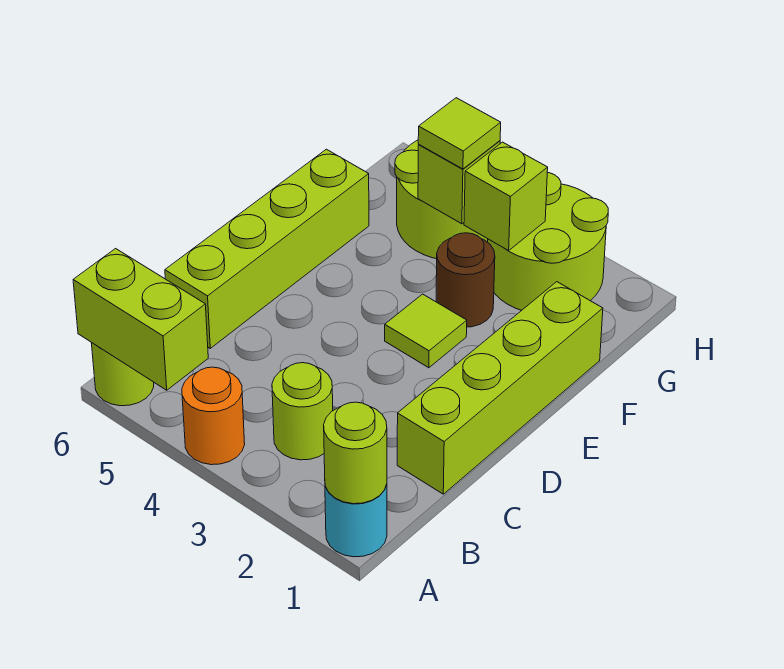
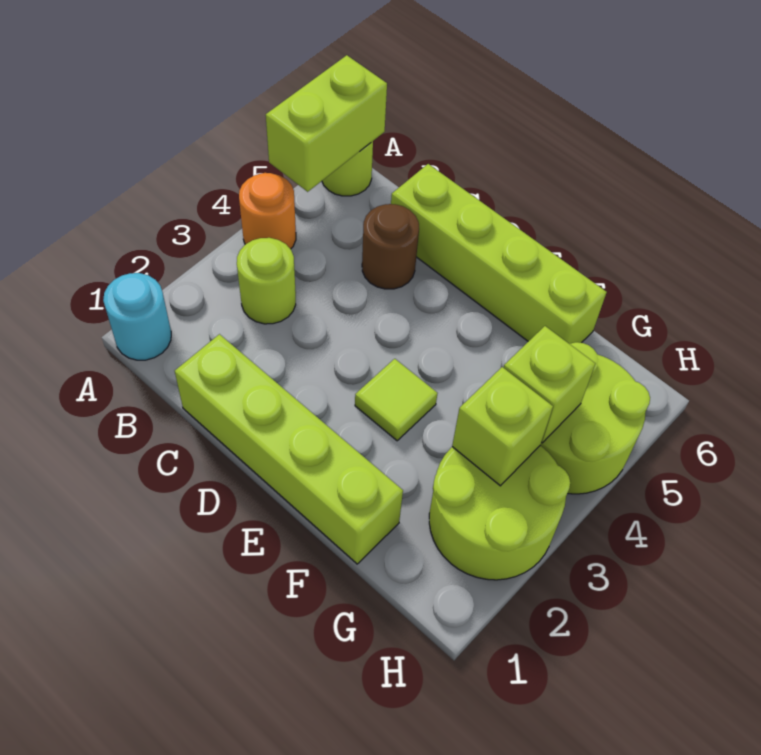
lime round brick A1 level 2 -> none
brown round brick F3 level 1 -> brown round brick C5 level 1
lime tile G4 level 3 -> none

